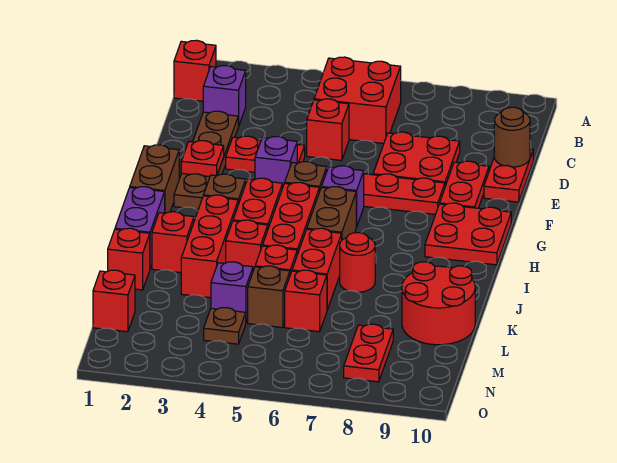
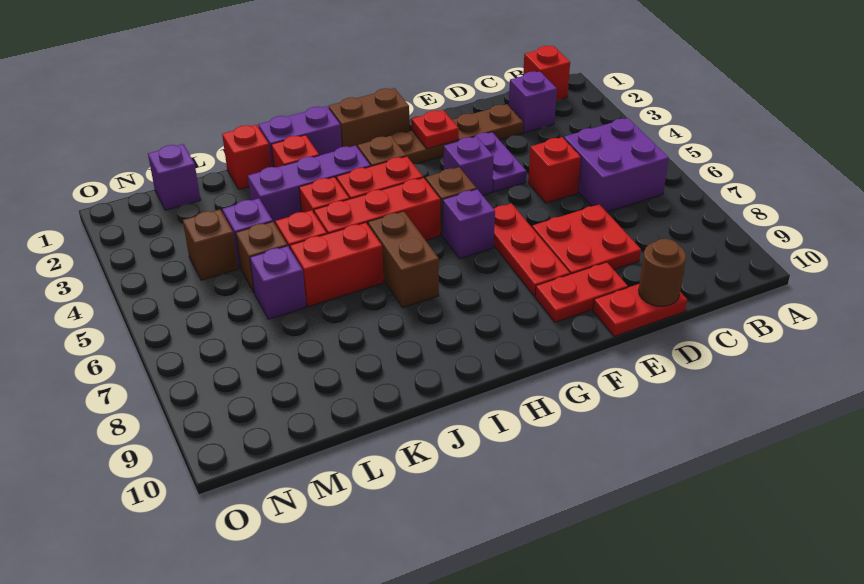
red brick B5:C6 level 1 -> purple brick B5:C6 level 1
red plate E3:E4 level 1 -> purple plate E3:E4 level 1
red plate G9:H10 level 1 -> none
brown brick H6:I6 level 1 -> brown brick I6:I7 level 1
red brick I3:K3 level 1 -> purple brick I3:K3 level 1
red round brick J7 level 1 -> none
red round brick K9:L10 level 1 -> none
red brick L6 level 1 -> purple brick L6 level 1
red brick M1 level 1 -> purple brick M1 level 1
brown plate M4 level 1 -> brown brick M4 level 1
red plate M8:N8 level 1 -> none

